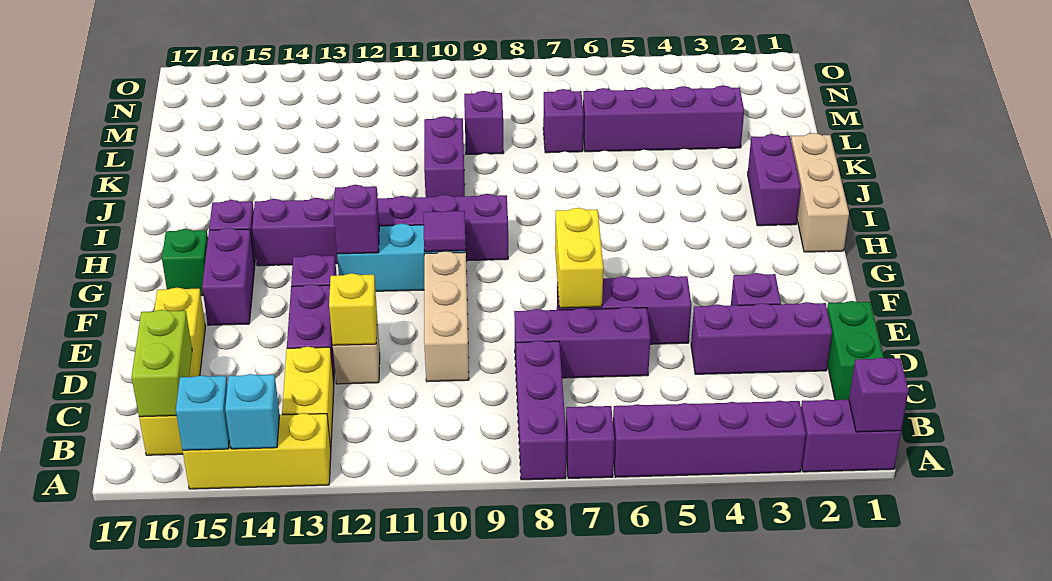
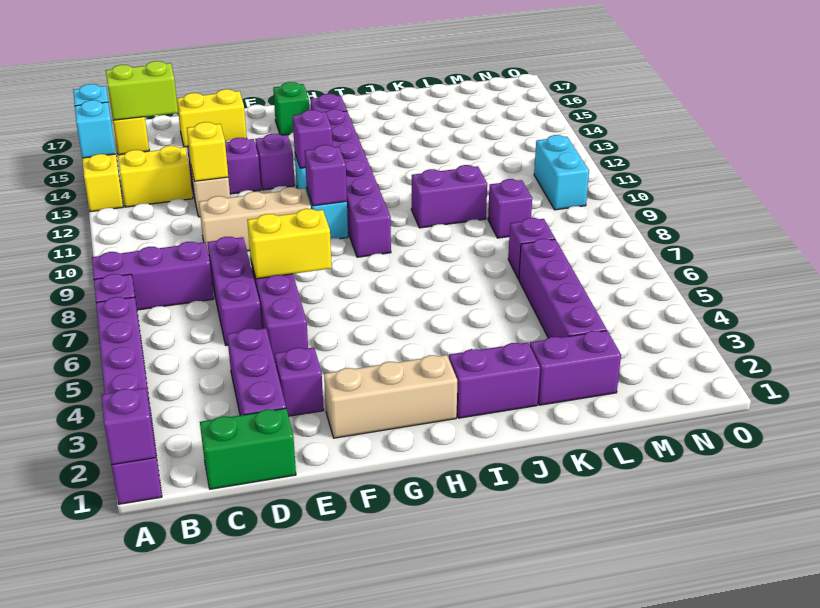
purple brick F15:G15 level 1 -> purple brick K2:L2 level 1
purple tile G10 level 2 -> purple brick G10 level 2
tan brick H1:J1 level 1 -> tan brick F2:H2 level 1
none -> cyan brick N10:N11 level 1

